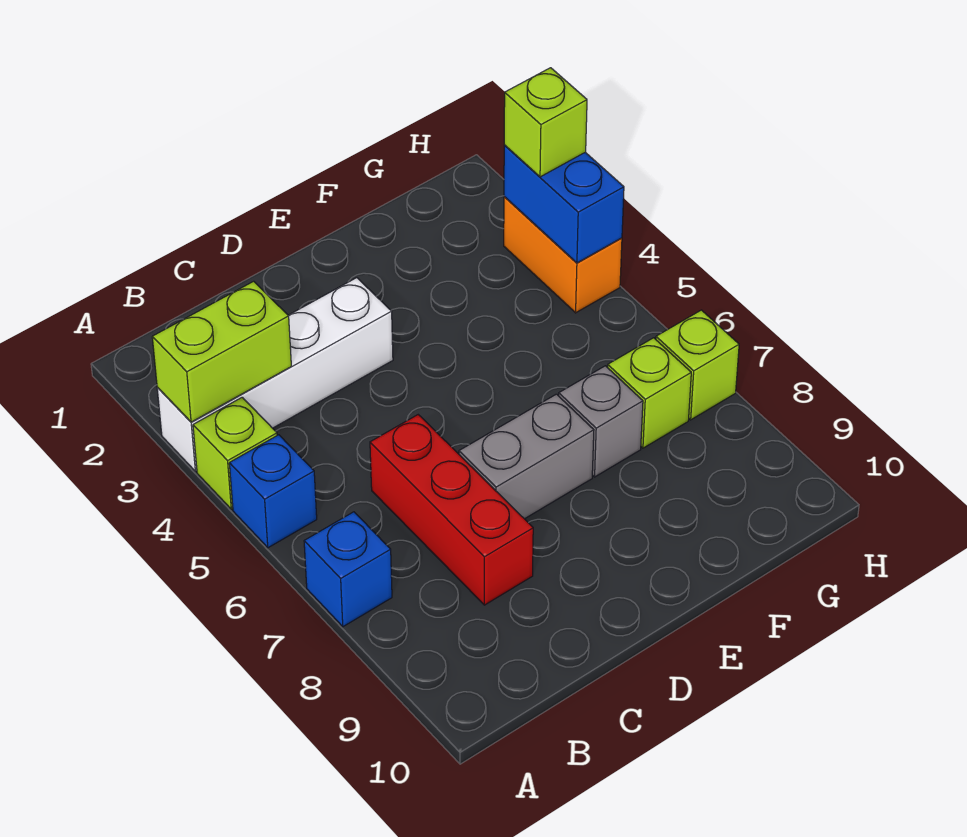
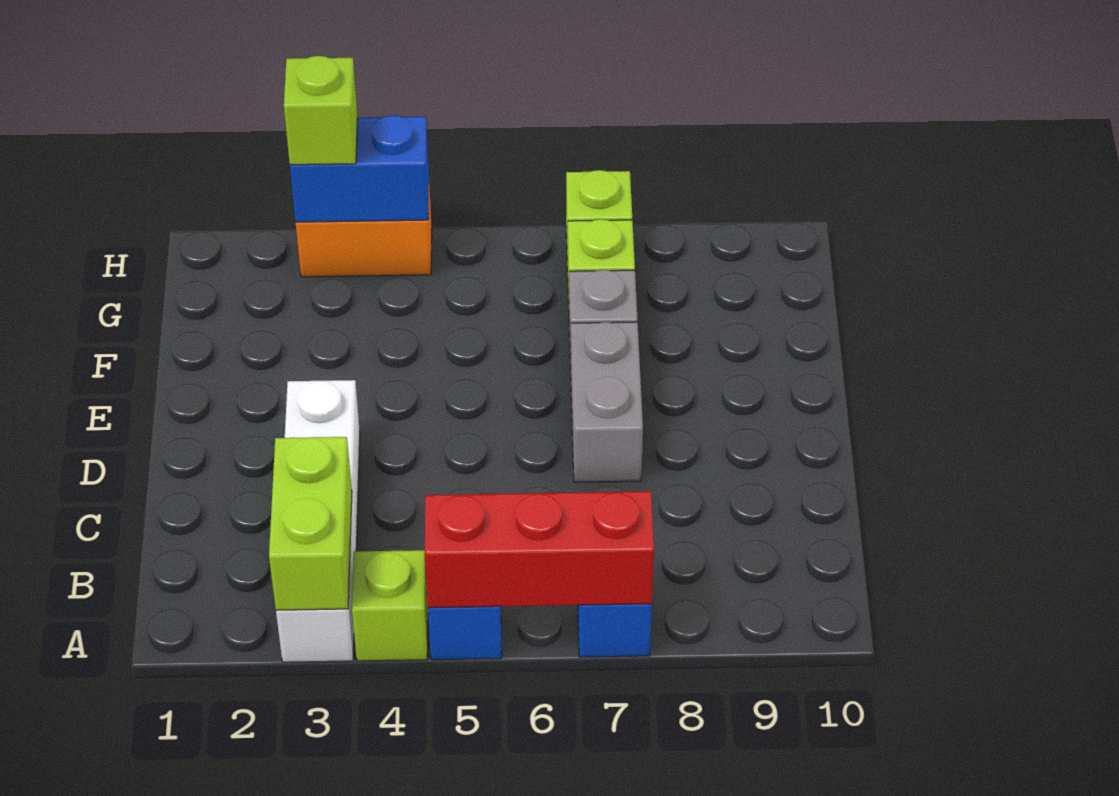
red brick C6:C8 level 1 -> red brick A5:A7 level 2

